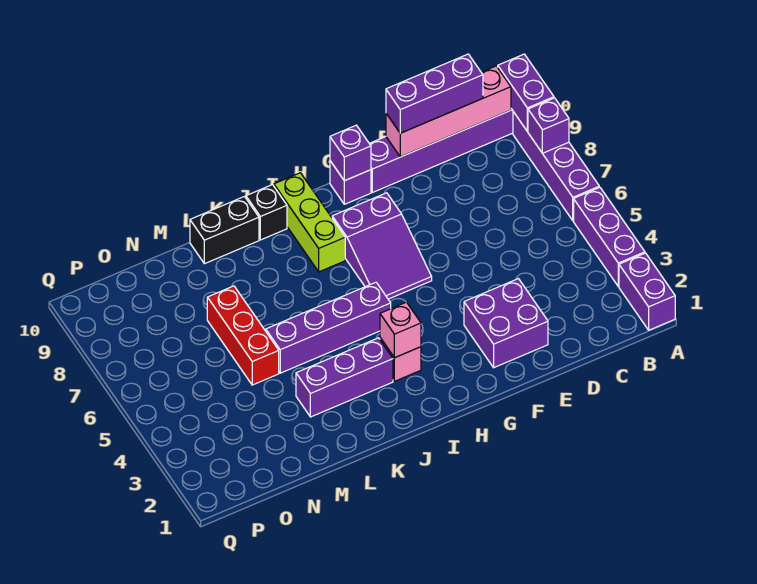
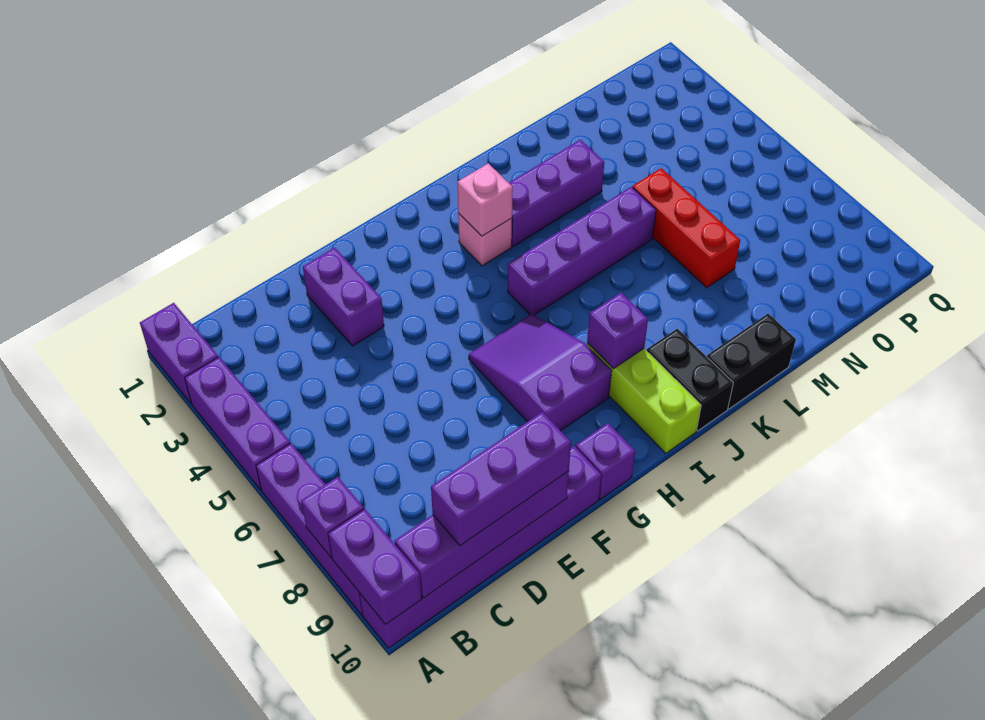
pink brick B10:E10 level 2 -> purple brick B10:E10 level 2
purple brick E2:F3 level 1 -> purple brick E2:E3 level 1
purple brick G10 level 2 -> purple brick I8 level 2
black brick J10 level 1 -> black brick J9:J10 level 1

